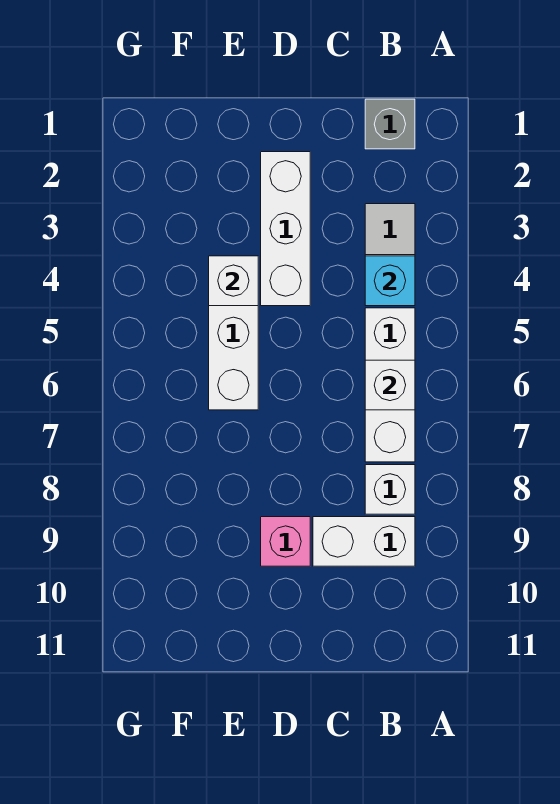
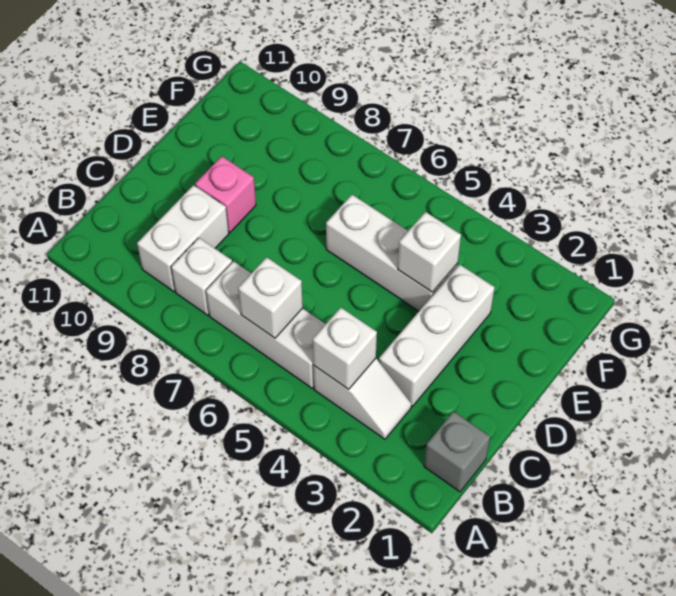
cyan brick B4 level 2 -> white brick B4 level 2
white brick D2:D4 level 1 -> white brick C3:E3 level 1

